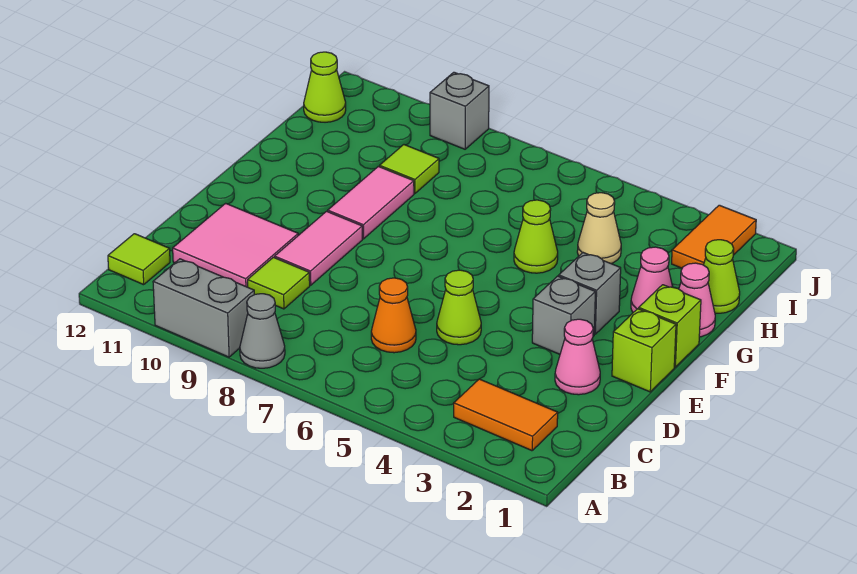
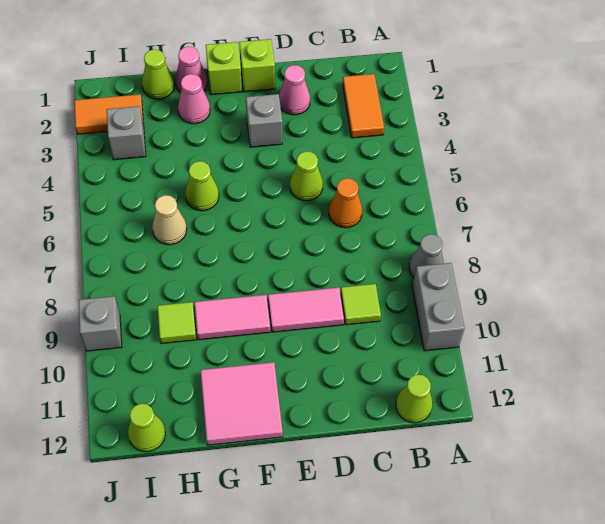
lime tile B12 level 1 -> lime cone B12 level 1
pink tile C10:D11 level 1 -> pink tile F11:G12 level 1
grey brick F3 level 1 -> grey brick I3 level 1
tan cone H4 level 1 -> tan cone H6 level 1

